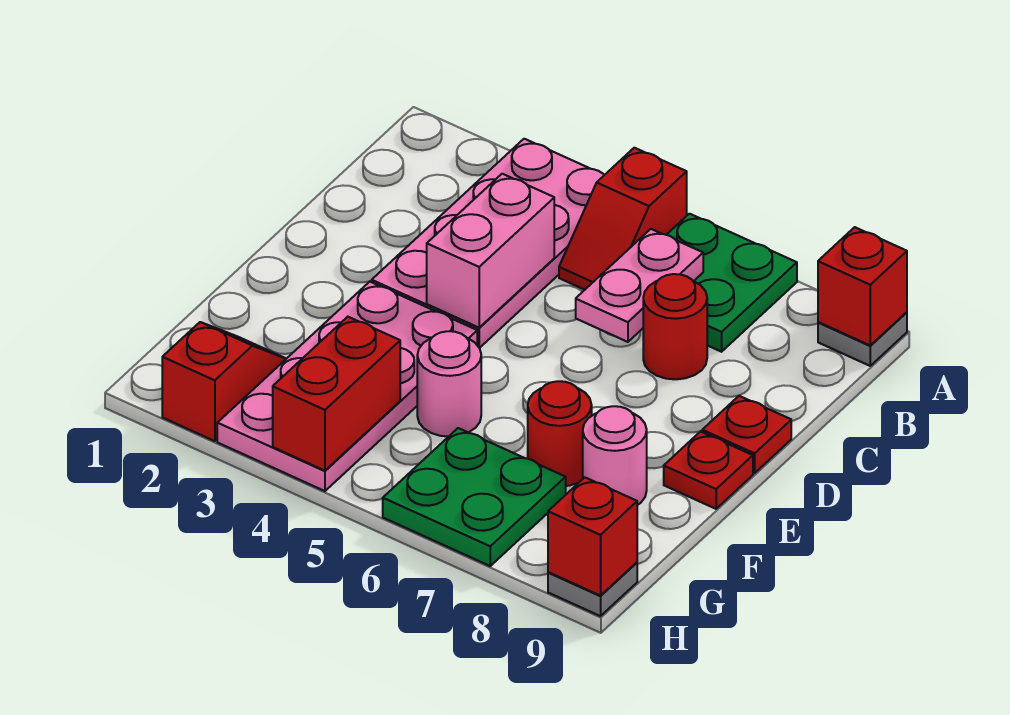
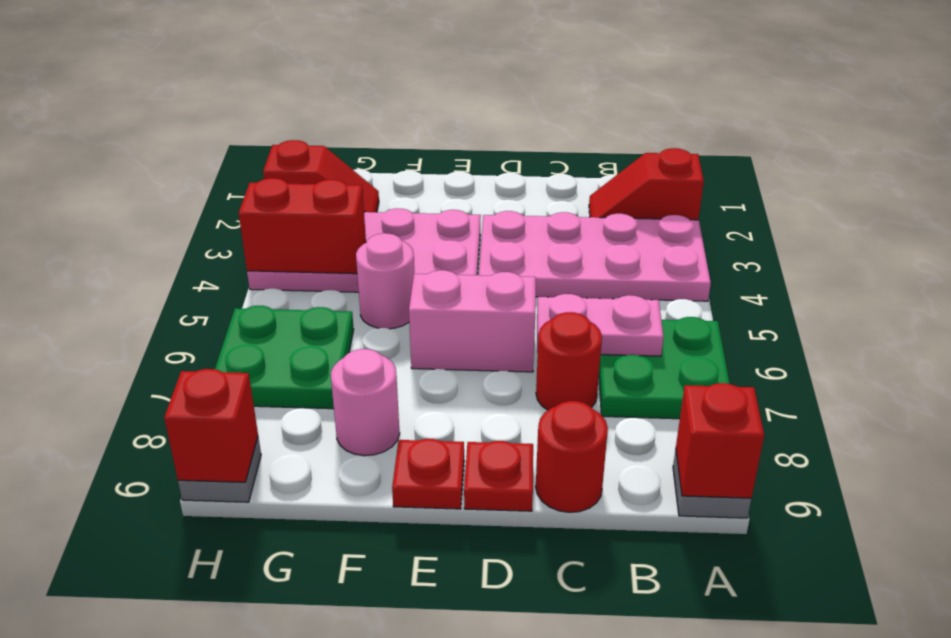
red slope A5:B5 level 1 top A -> red slope A2:B2 level 1 top A
pink brick C4:D4 level 2 -> pink brick D6:E6 level 1
red round brick F7 level 1 -> red round brick C9 level 1

